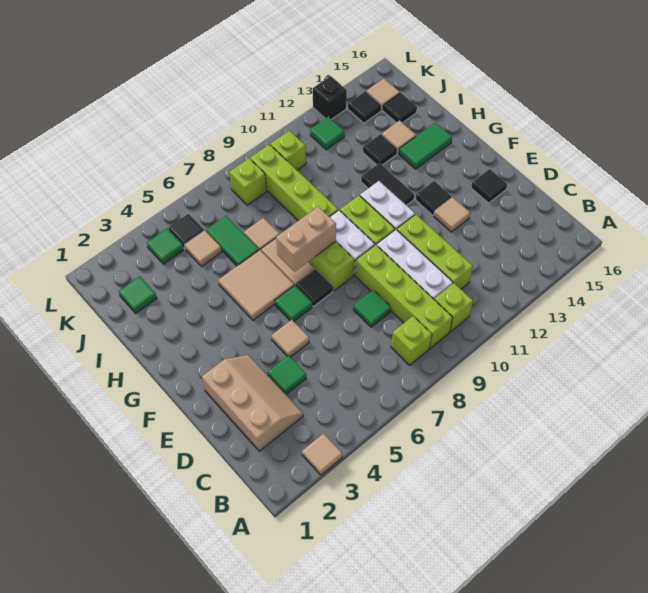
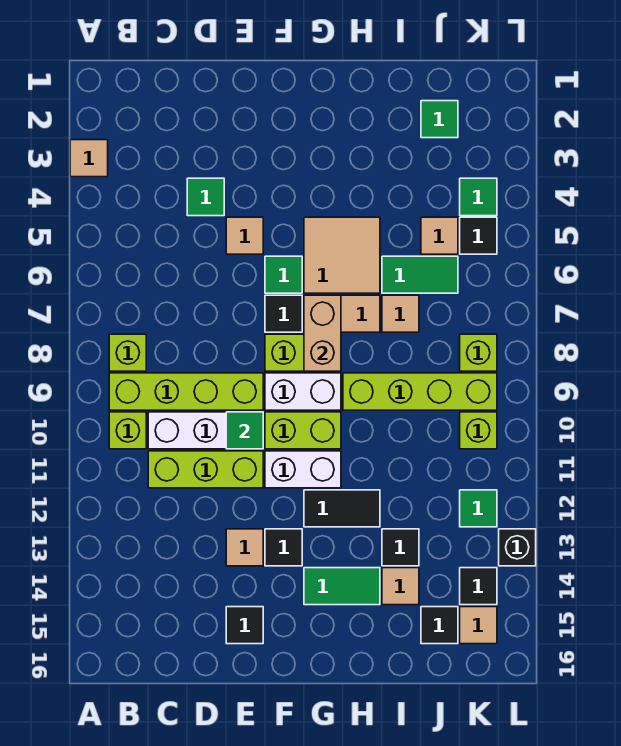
tan slope C2:E3 level 1 top 2 -> none
green tile D8 level 1 -> green tile E10 level 2
green tile H14:H15 level 1 -> green tile G14:H14 level 1

